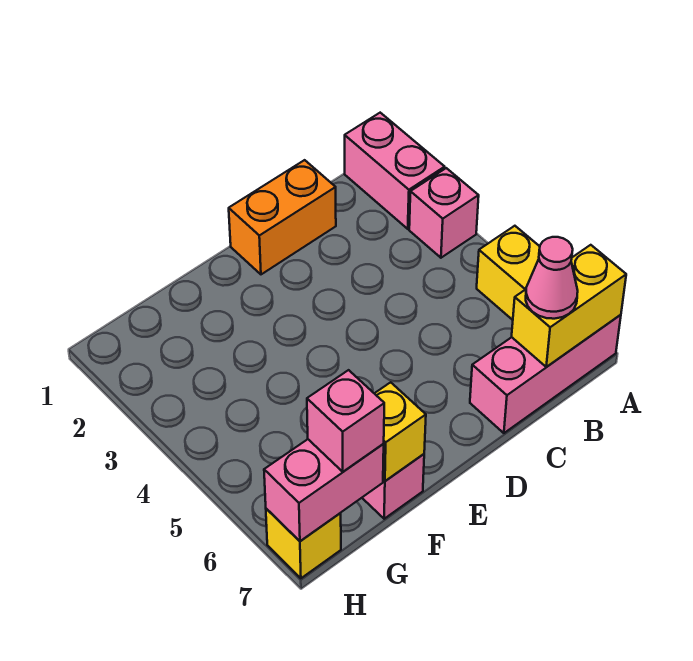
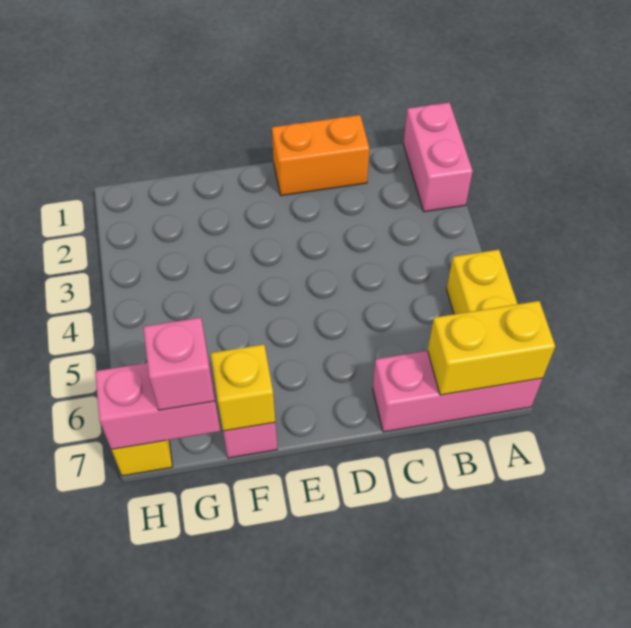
pink brick A3 level 1 -> none
pink cone B7 level 3 -> none

